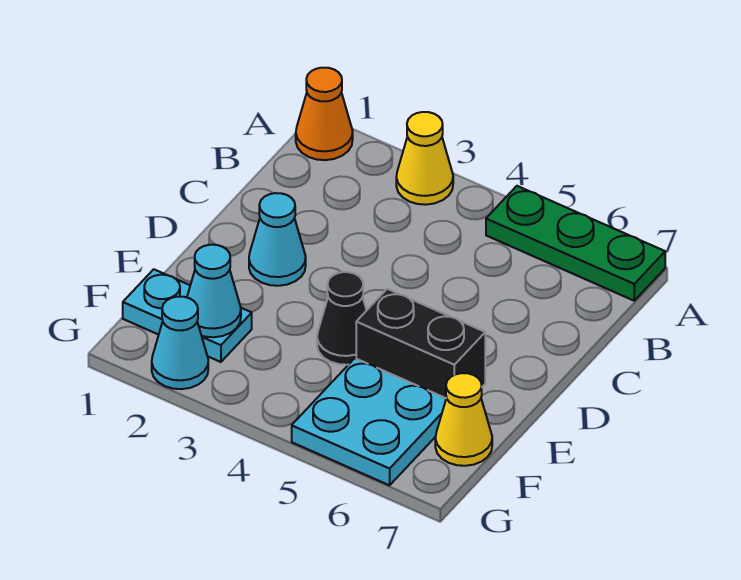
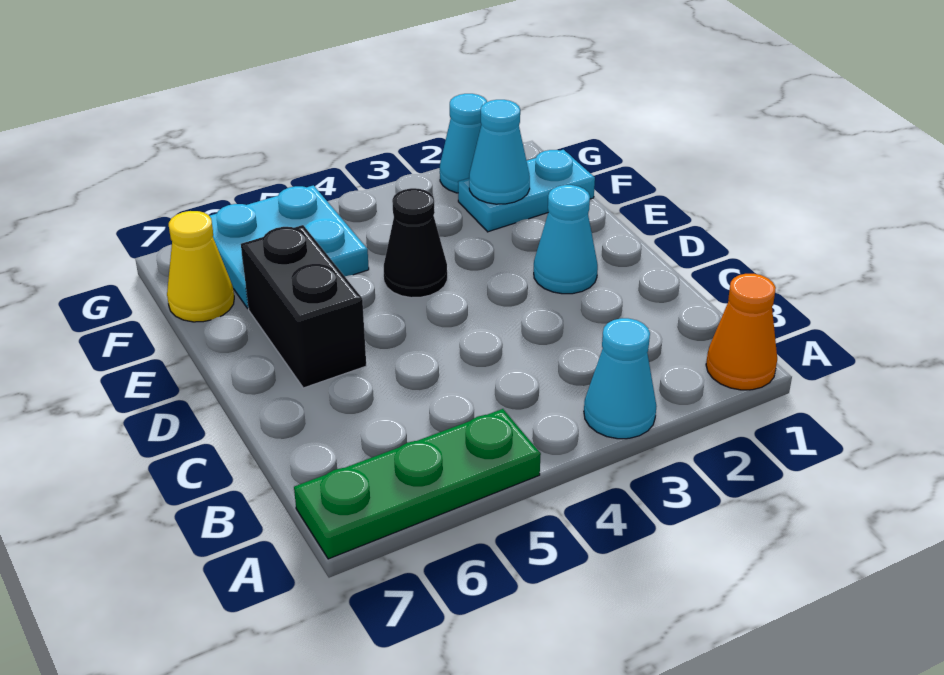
yellow cone A3 level 1 -> cyan cone A3 level 1
black brick E5:E6 level 1 -> black brick D6:E6 level 1

